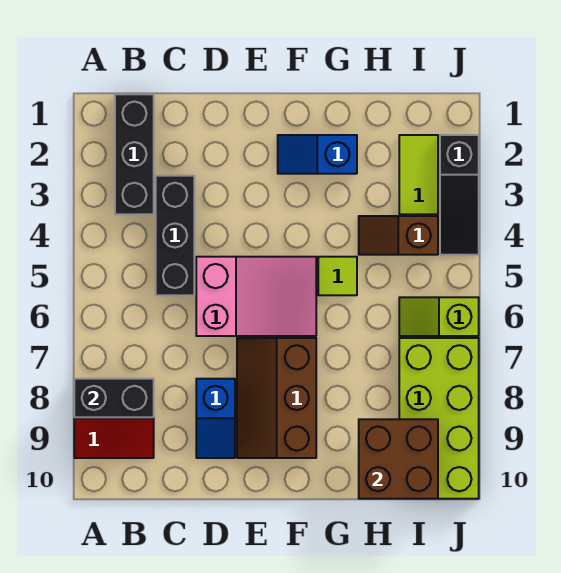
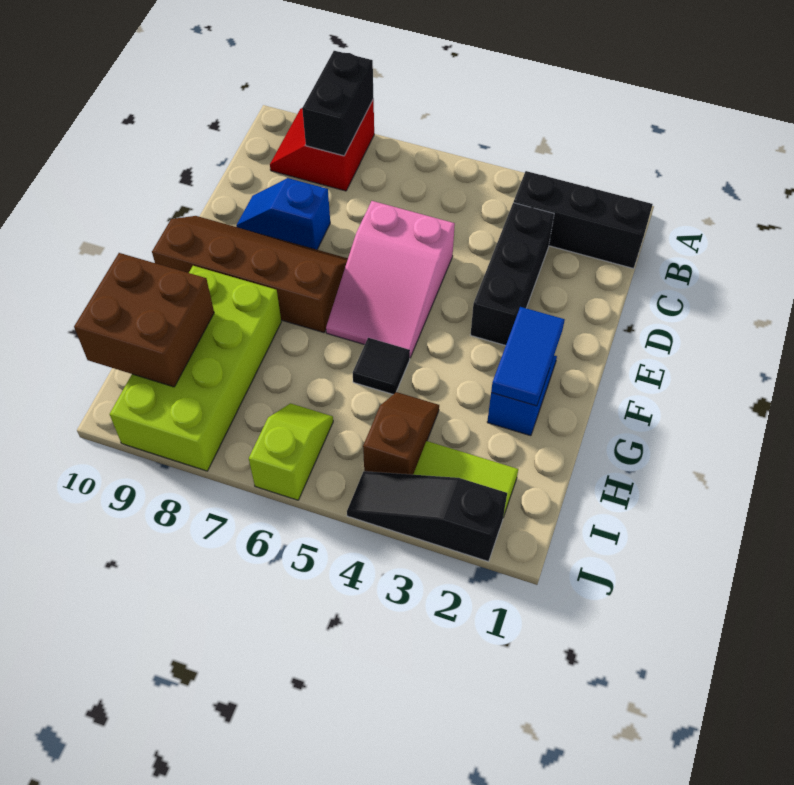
black brick C3:C5 level 1 -> black brick C3:E3 level 1
brown slope E7:F9 level 1 top F -> brown slope E7:F10 level 1 top F
none -> blue tile F2:G2 level 2
lime tile G5 level 1 -> black tile G5 level 1
lime brick I7:J10 level 1 -> lime brick G8:J9 level 1

